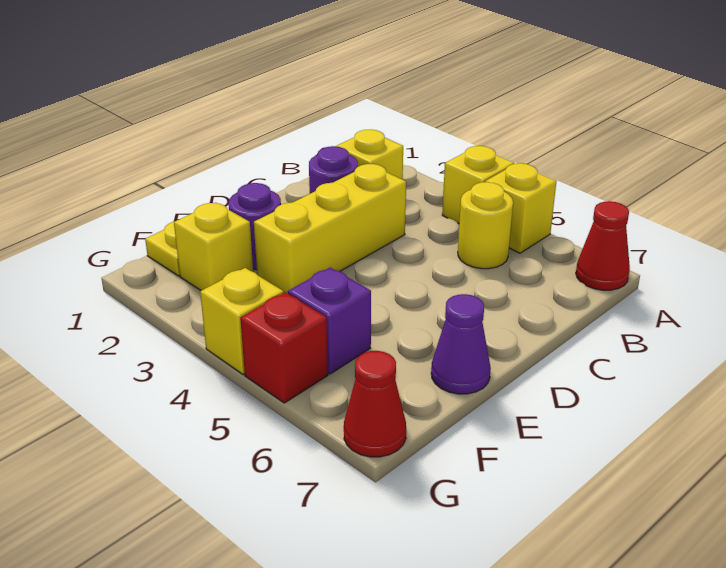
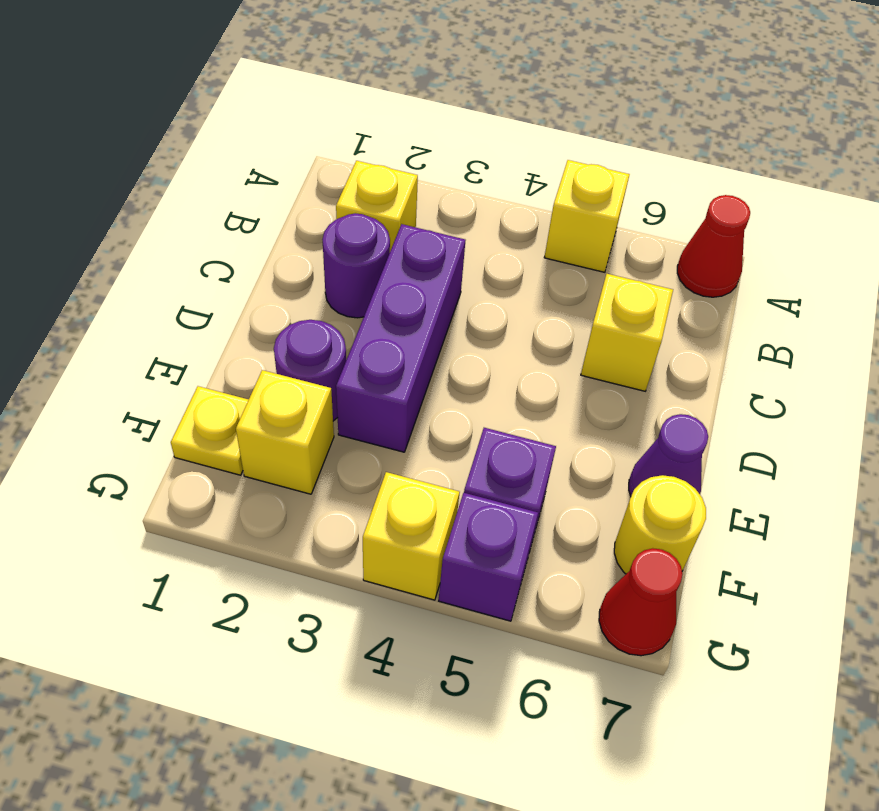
yellow brick A4 level 1 -> yellow brick C6 level 1
yellow round brick B5 level 1 -> yellow round brick F7 level 1
yellow brick C3:E3 level 1 -> purple brick C3:E3 level 1
red brick G5 level 1 -> purple brick G5 level 1

